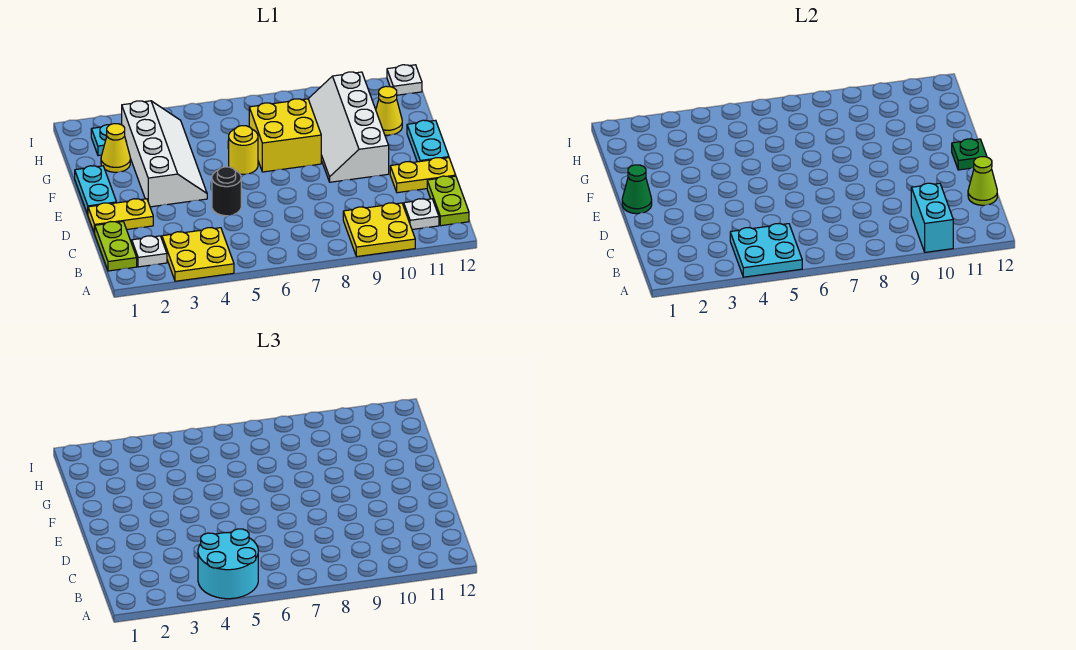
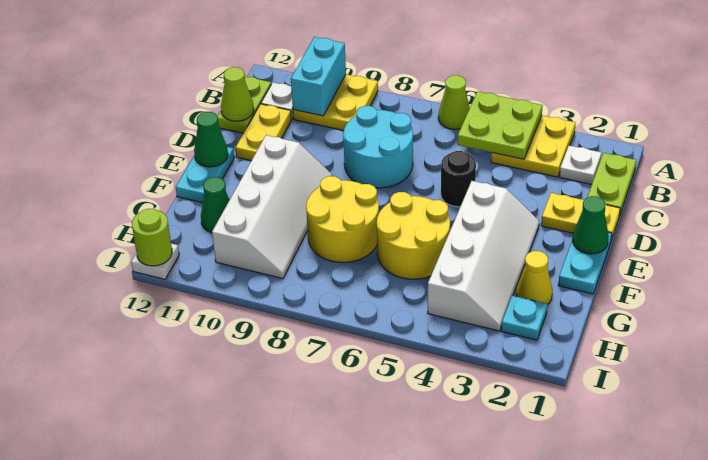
cyan plate A4:B5 level 2 -> lime plate A4:B5 level 2
cyan round brick A4:B5 level 3 -> cyan round brick C7:D8 level 1
none -> lime cone A6 level 1
yellow plate D11:D12 level 1 -> yellow plate C11:D11 level 1
white slope E3:H4 level 1 top 3 -> white slope E3:H4 level 1 top 4
green plate E12 level 2 -> green cone E12 level 2
yellow round brick F6 level 1 -> yellow round brick F5:G6 level 1
yellow brick F7:G8 level 1 -> yellow round brick F7:G8 level 1
yellow cone G11 level 1 -> green cone G11 level 1
none -> lime round brick I12 level 2

